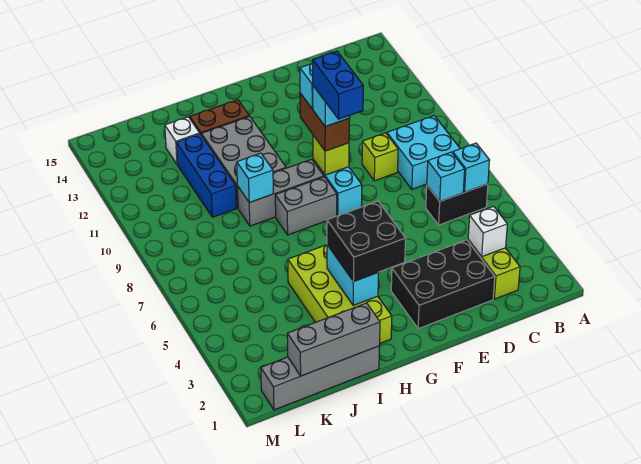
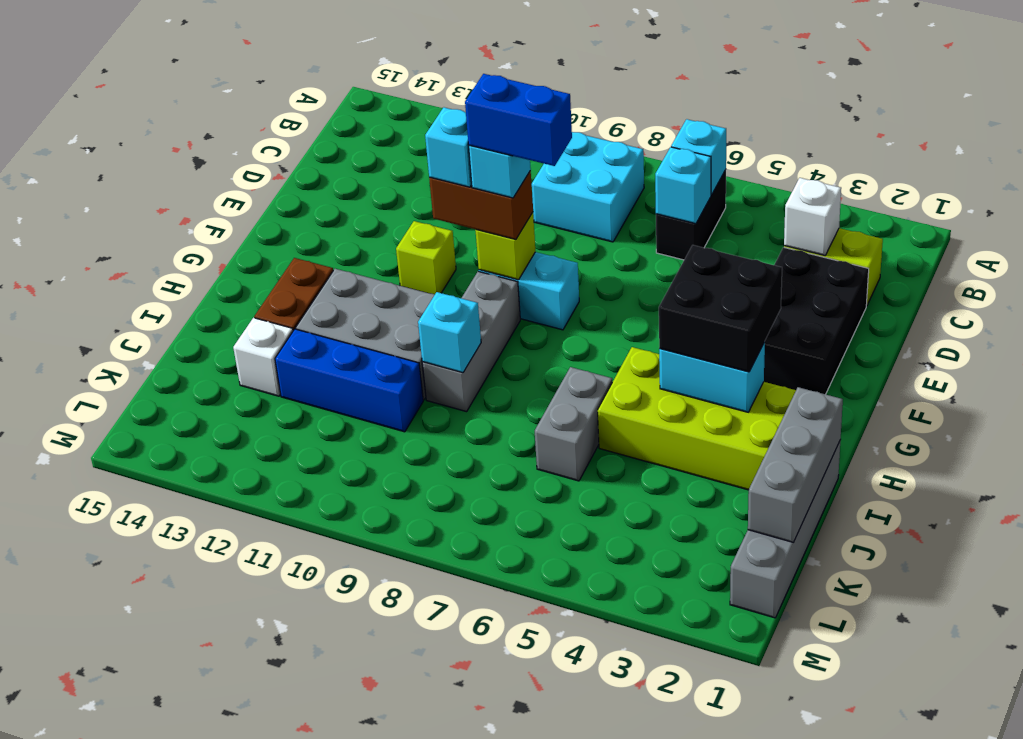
lime brick D9 level 1 -> lime brick F11 level 1
grey brick G8:H8 level 1 -> grey brick I6:J6 level 1

